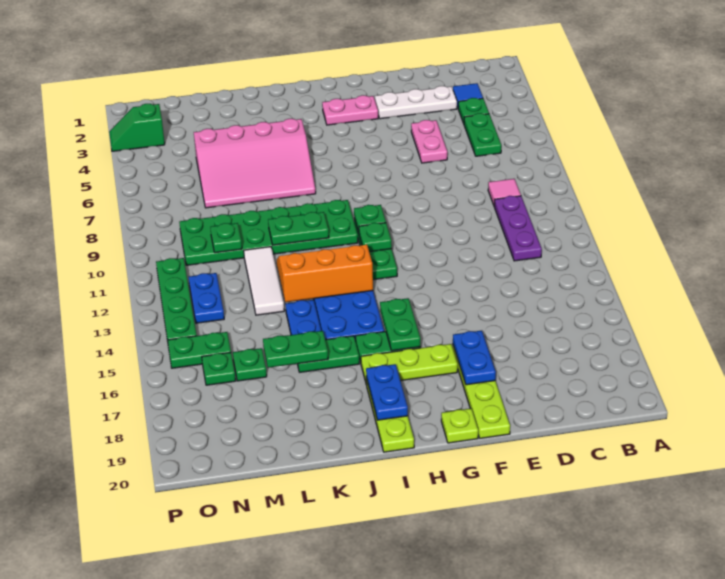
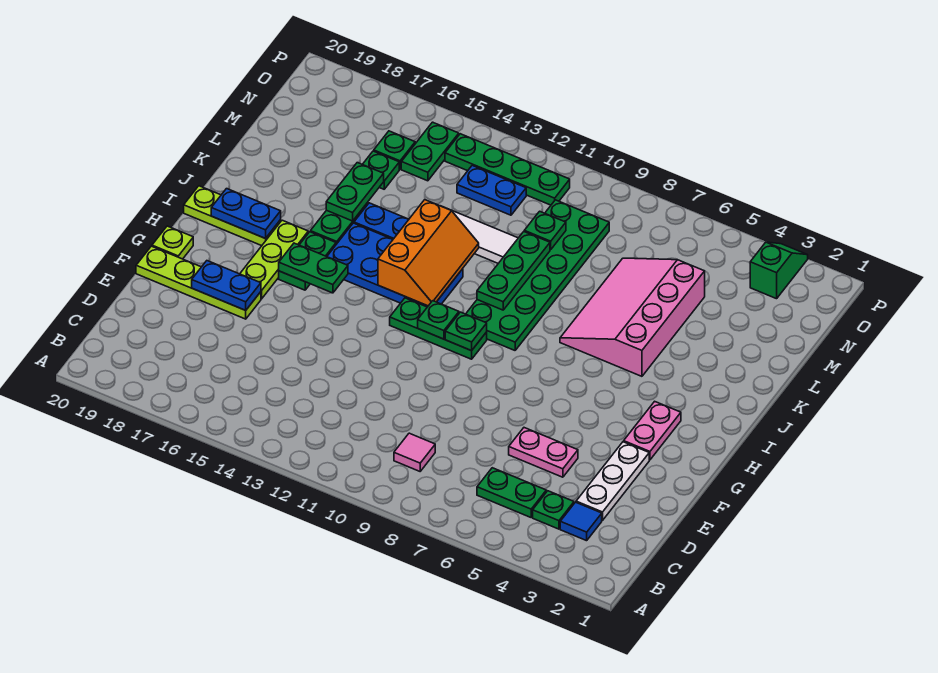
purple plate C10:C12 level 1 -> none
green plate J10:K10 level 2 -> green plate J10:L10 level 2

